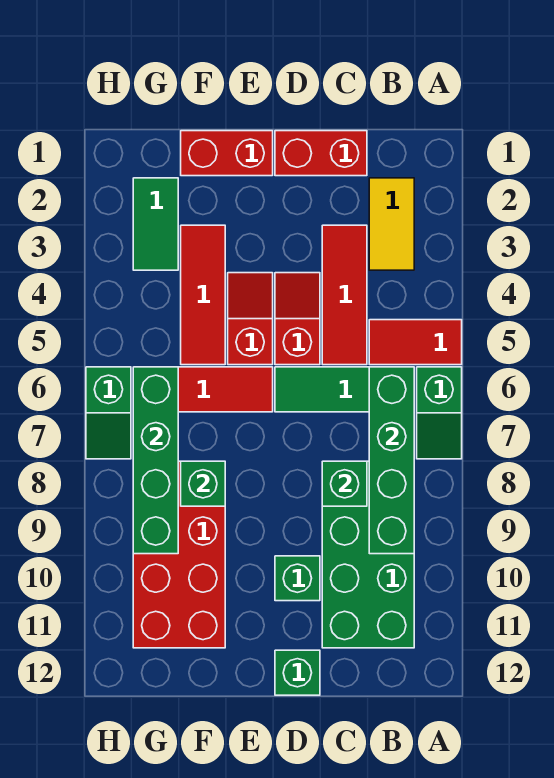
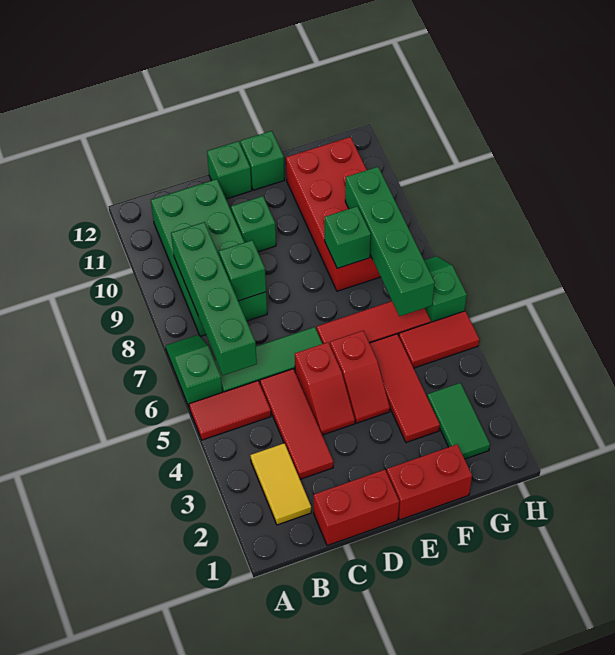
none -> green brick E12 level 1
none -> red tile G5:H5 level 1

